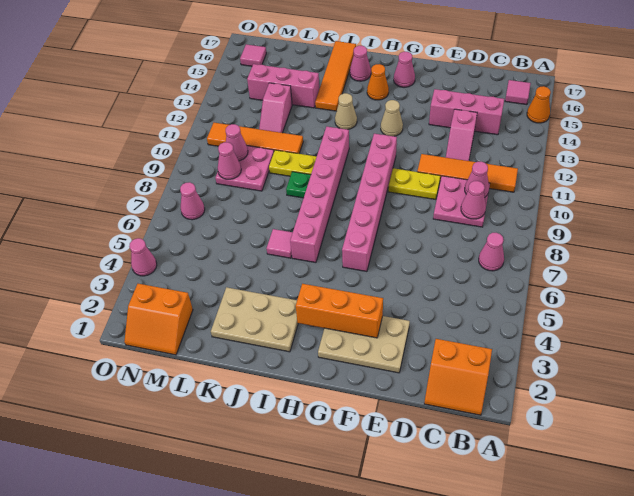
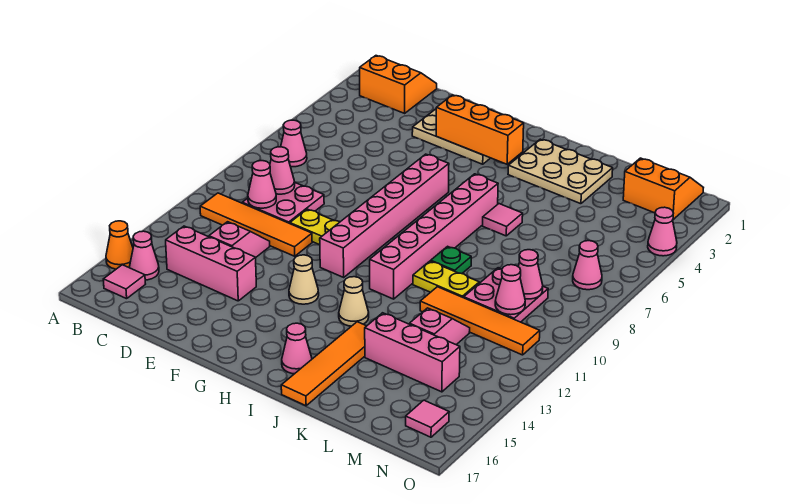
pink cone G16 level 1 -> pink cone B15 level 1
orange cone H15 level 1 -> none

